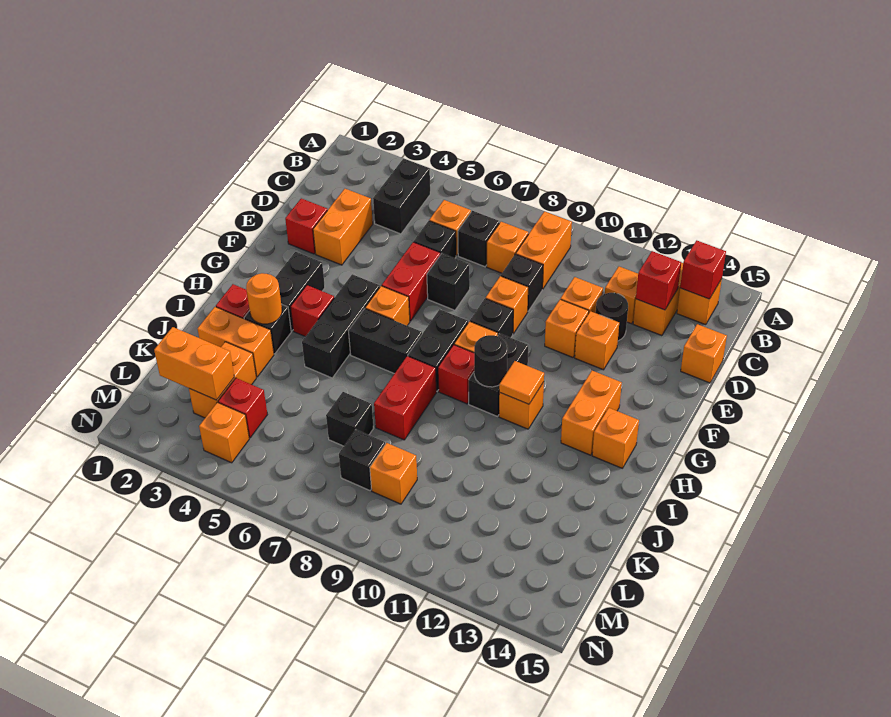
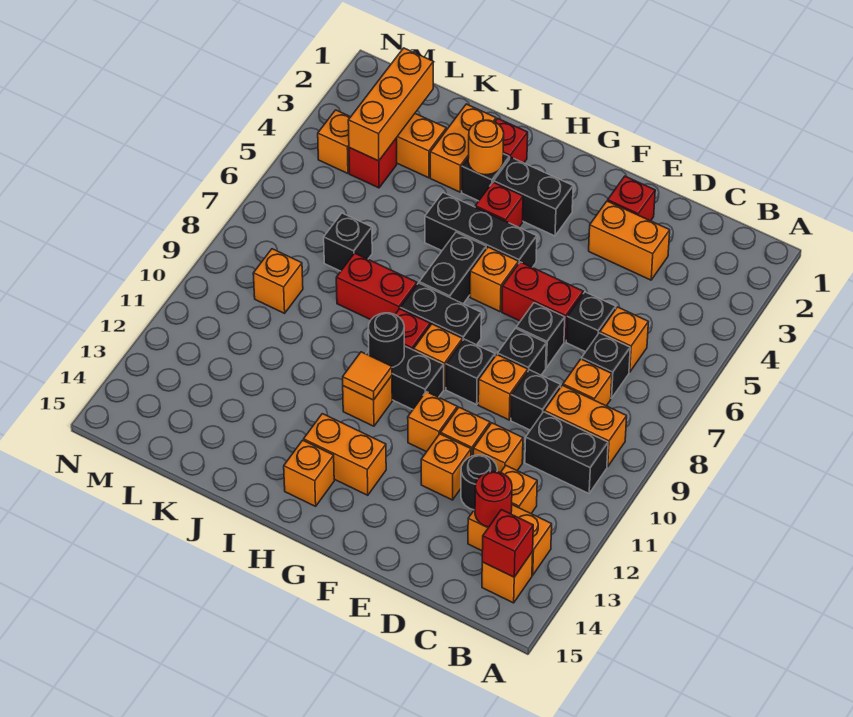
black brick B4:C4 level 1 -> black brick B10:C10 level 1
red brick C13 level 2 -> red round brick C13 level 2
orange brick D15 level 1 -> orange brick F11 level 1
orange brick L2:L3 level 2 -> orange brick L2:L4 level 2
black brick L8 level 1 -> black brick E8 level 1

